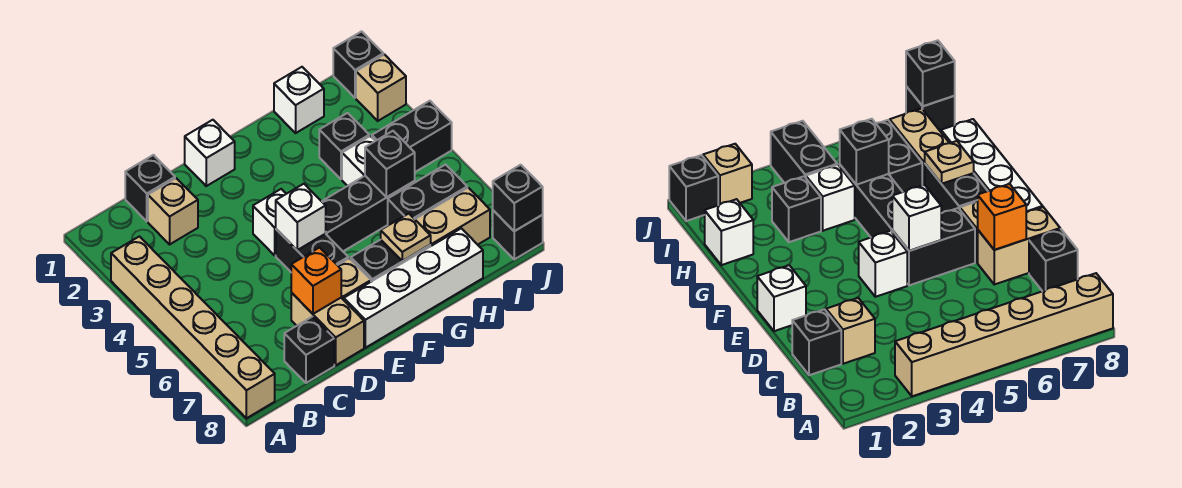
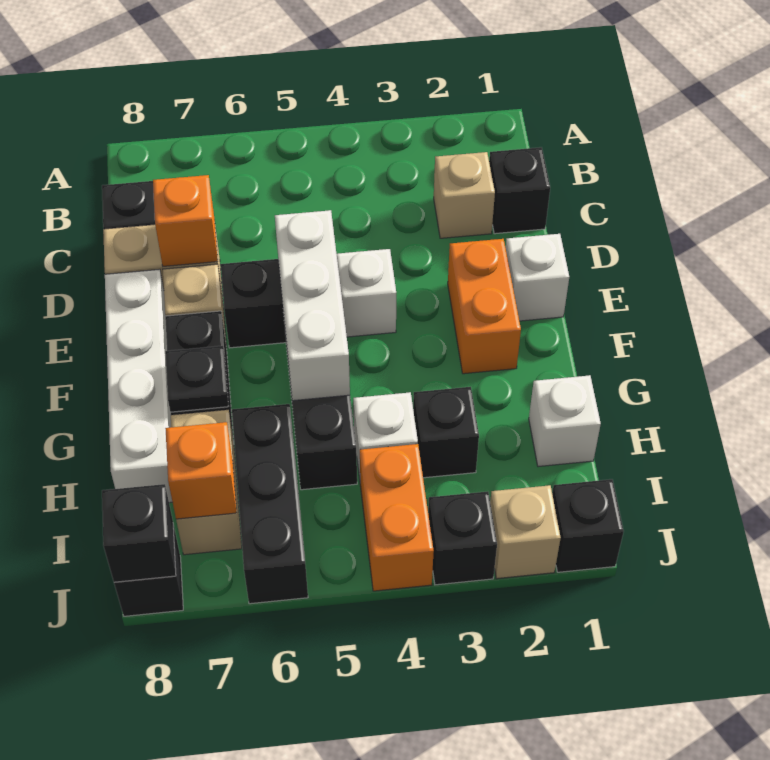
tan brick A3:A8 level 1 -> none
none -> orange brick E2:F2 level 1
white brick E5 level 2 -> white brick E5:G5 level 2
tan plate G7 level 2 -> black plate G7 level 2
black brick H5 level 2 -> black brick J3 level 1
black brick H6:I6 level 1 -> black brick H6:J6 level 1
black brick I4:J4 level 1 -> orange brick I4:J4 level 1
none -> orange brick I7 level 2

